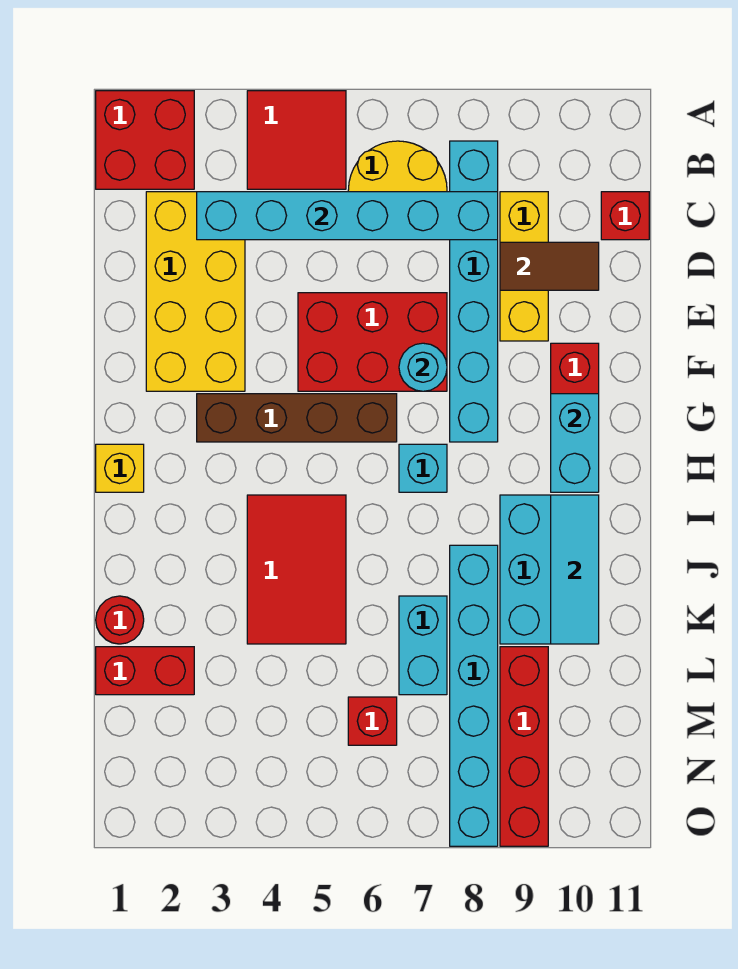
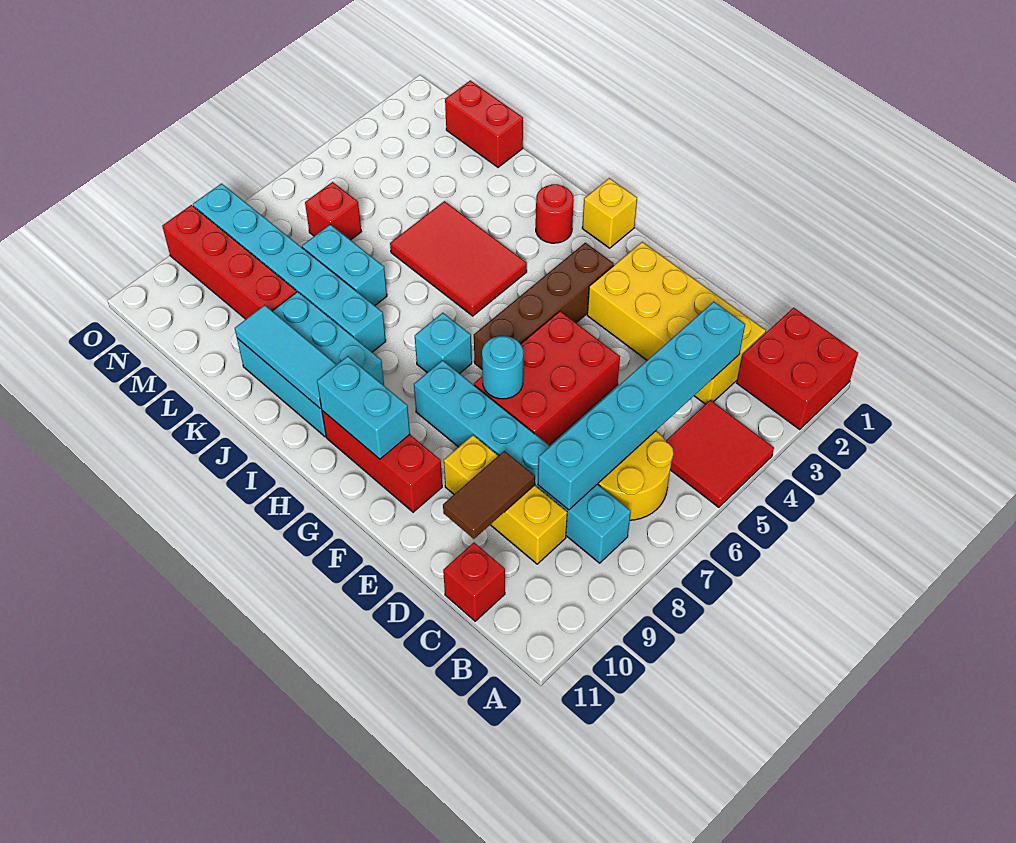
red round brick K1 level 1 -> red round brick I2 level 1
red brick L1:L2 level 1 -> red brick L1:M1 level 1

